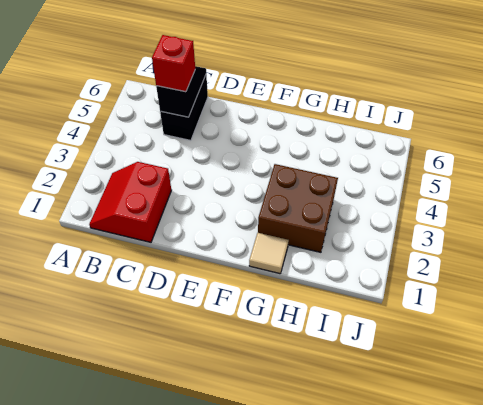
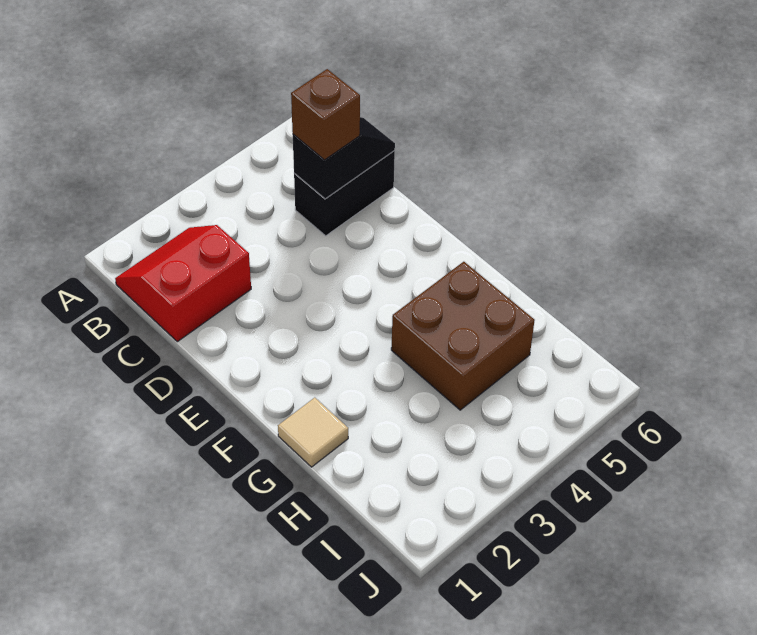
red brick C5 level 3 -> brown brick C5 level 3
brown brick G2:H3 level 1 -> brown brick G4:H5 level 1

